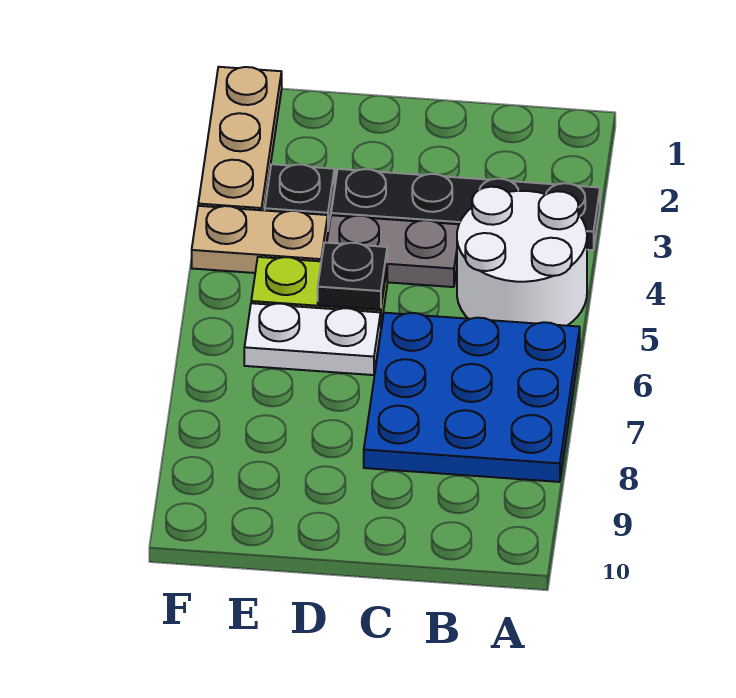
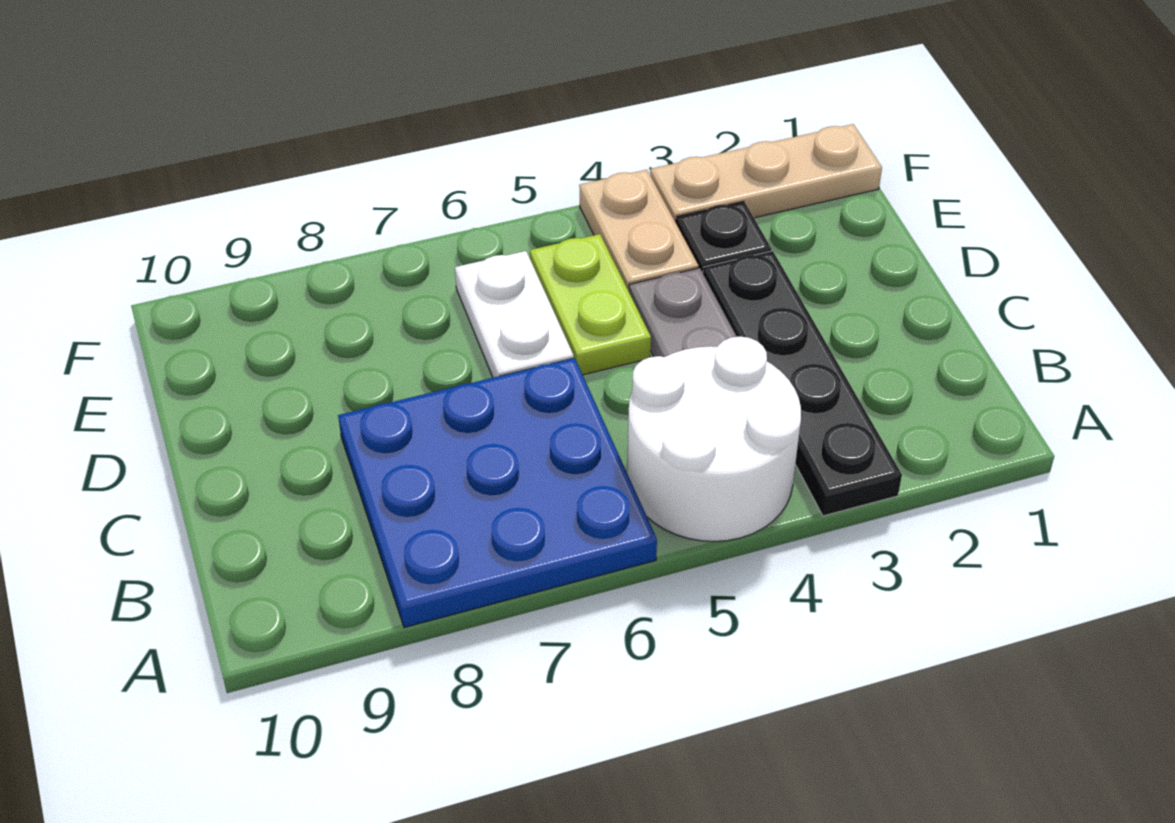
black plate D5 level 2 -> none

